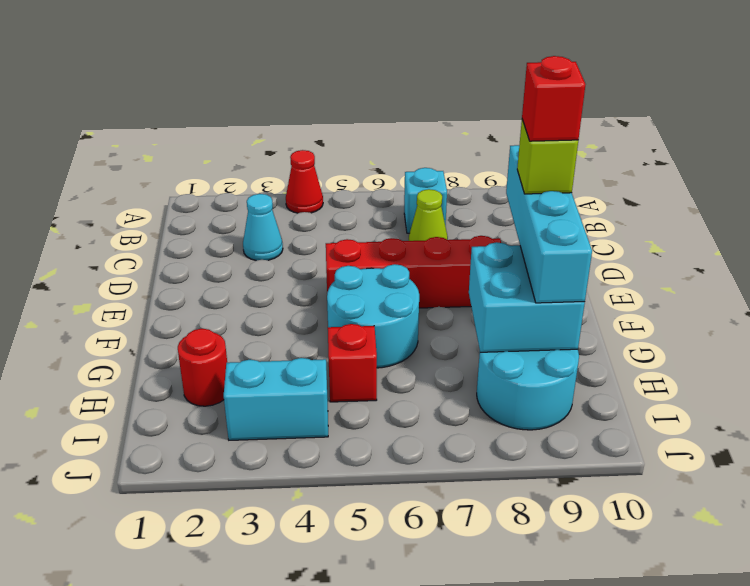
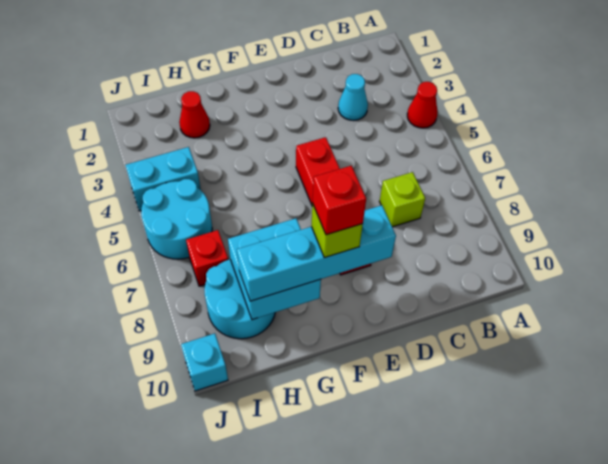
cyan brick B7 level 1 -> cyan brick J10 level 1
lime cone C7 level 1 -> lime brick C7 level 1
cyan round brick F5:G6 level 1 -> cyan round brick I5:J6 level 1
red round brick H2 level 1 -> red cone H2 level 1
red brick H5 level 1 -> red brick I7 level 1
cyan brick I3:I4 level 1 -> cyan brick I4:J4 level 1

